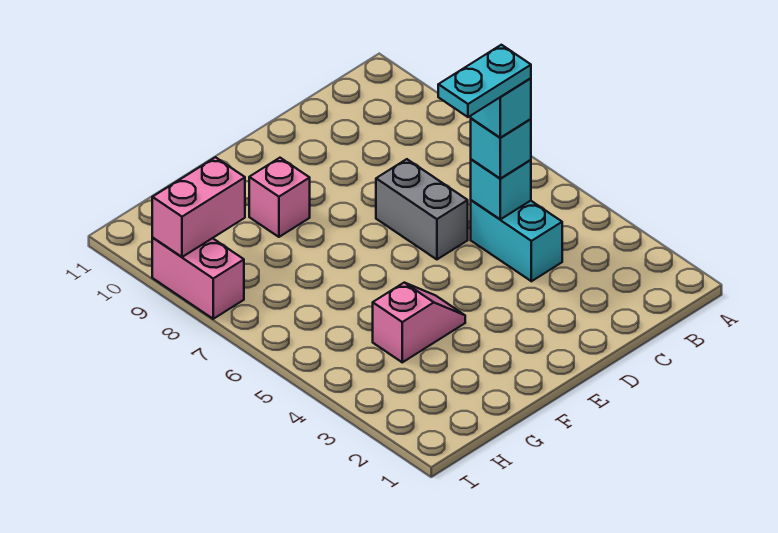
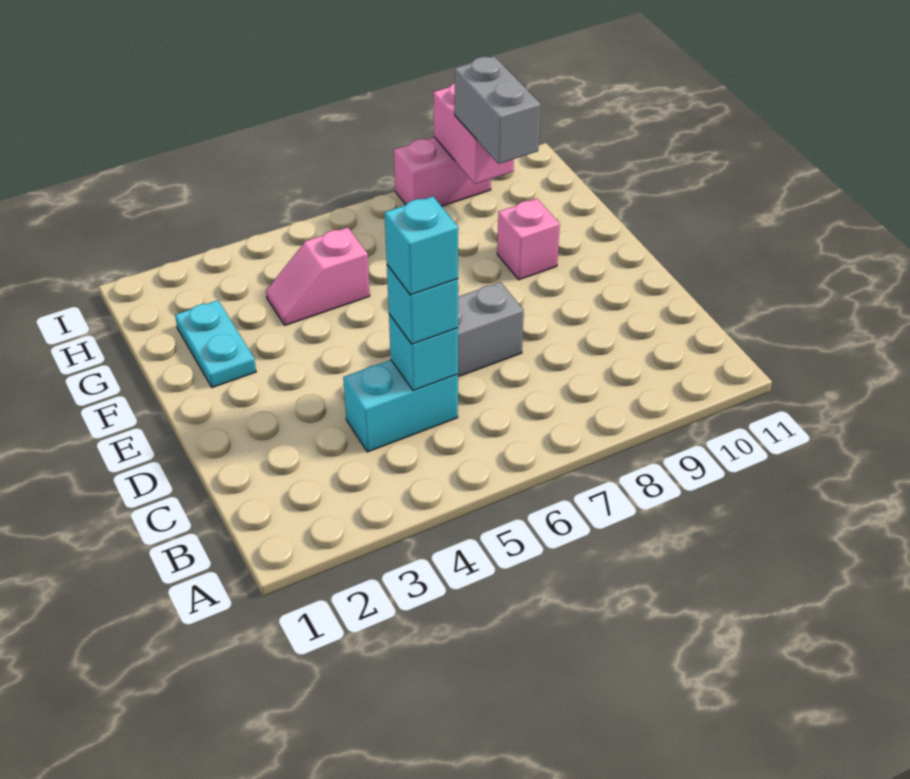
cyan plate C5:D5 level 5 -> cyan plate F2:G2 level 1
pink slope F4:G4 level 1 top G -> pink slope G4:G5 level 1 top 5
none -> grey brick G9:H9 level 3

